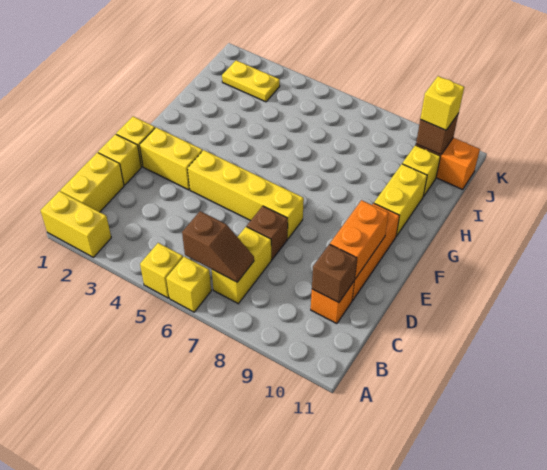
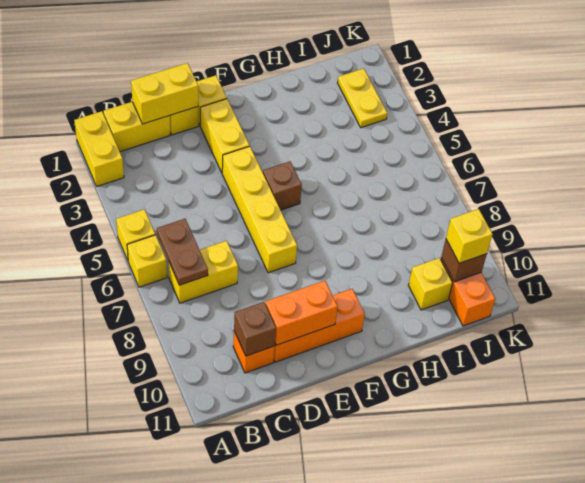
brown slope B6:B7 level 2 top 6 -> brown plate B6:B7 level 2
brown brick D7 level 1 -> brown brick F5 level 1
yellow brick G10:H10 level 1 -> yellow brick C1:D1 level 2

